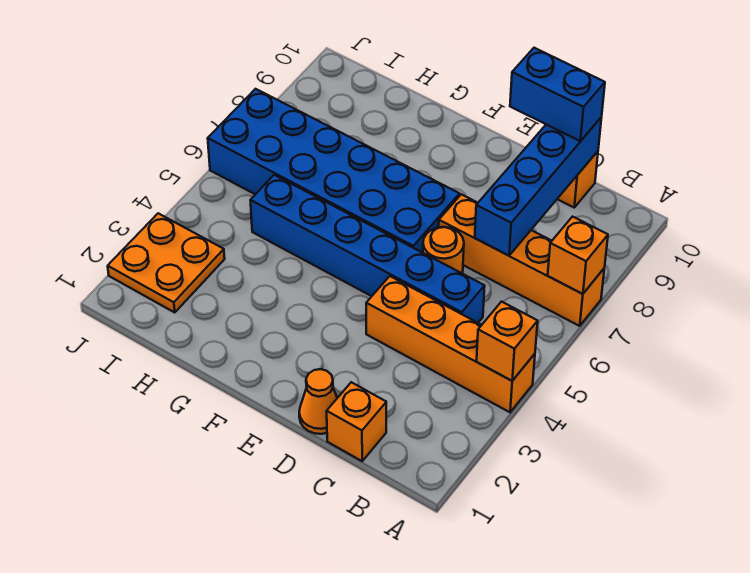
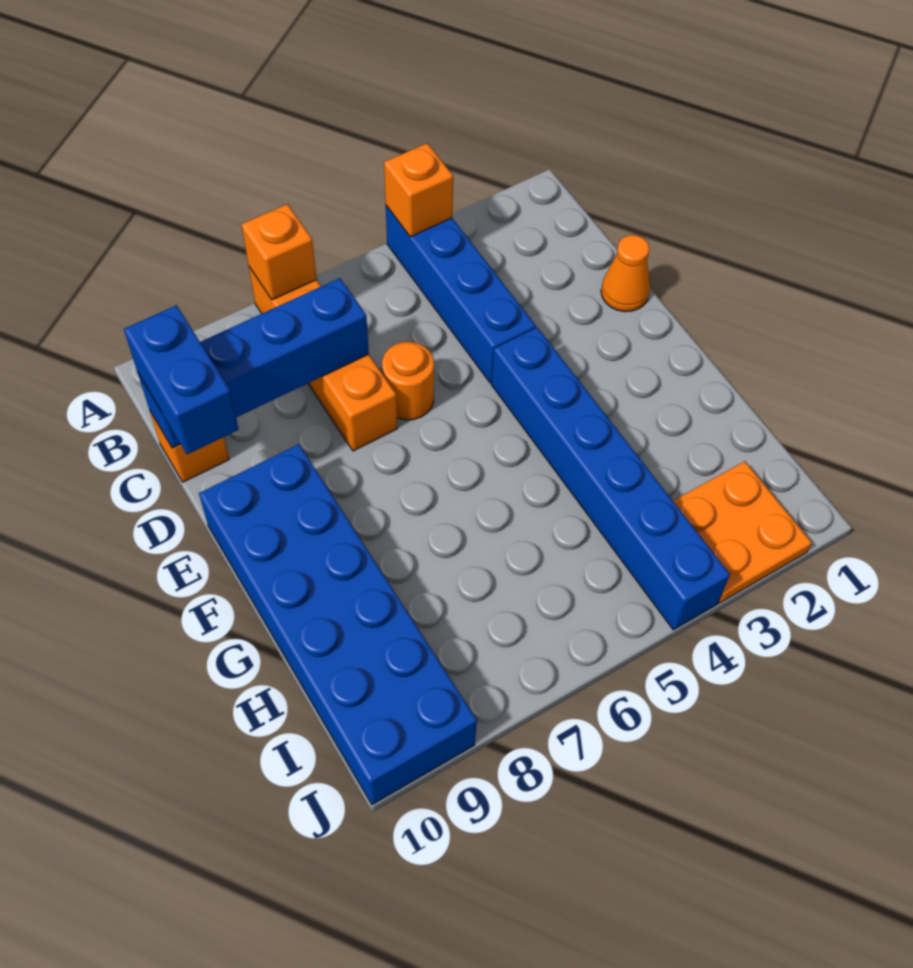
orange brick A4:D4 level 1 -> blue brick A4:D4 level 1
orange brick C1 level 1 -> none
blue brick C5:H5 level 1 -> blue brick E4:J4 level 1
blue brick E6:J7 level 1 -> blue brick E9:J10 level 1

